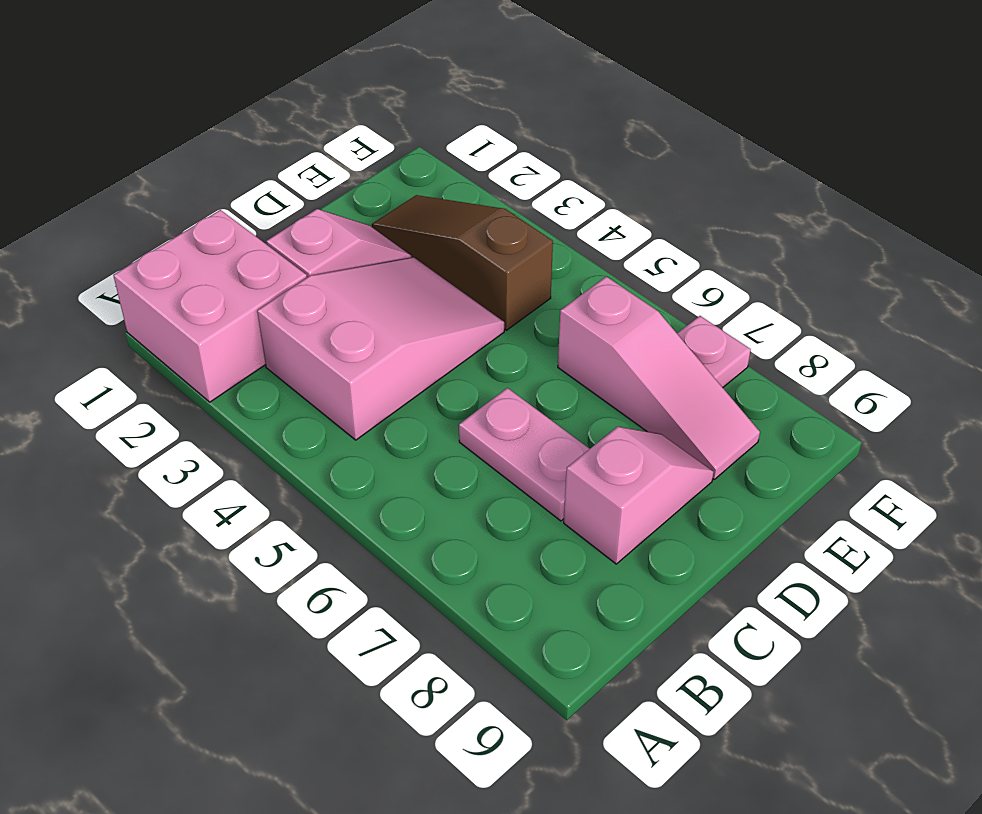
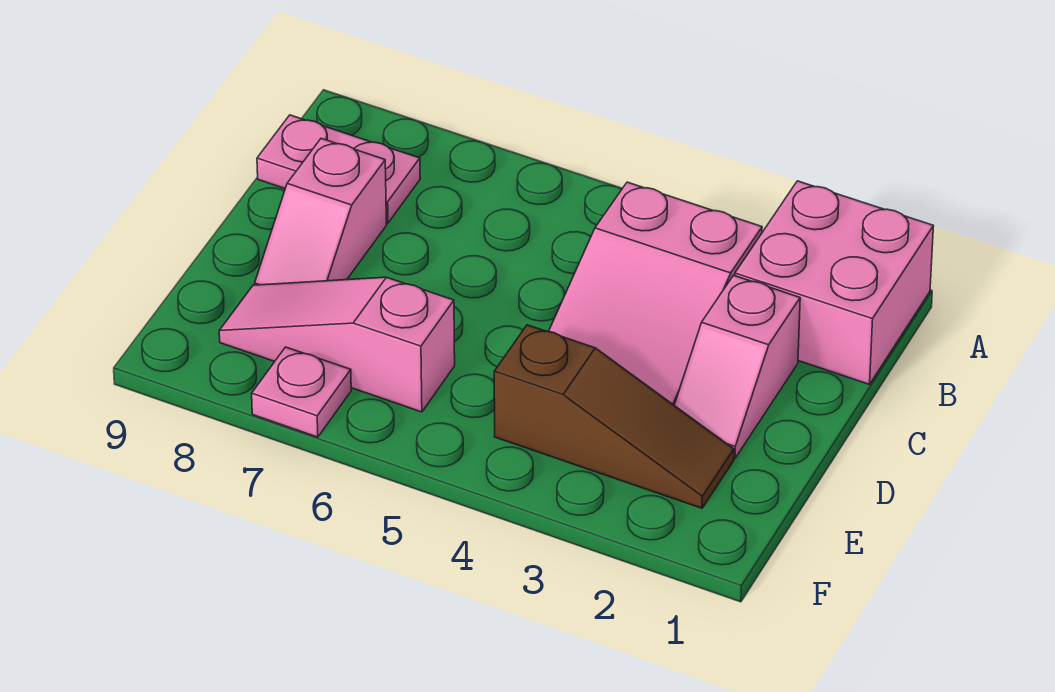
pink plate C6:C7 level 1 -> pink plate B8:B9 level 1

